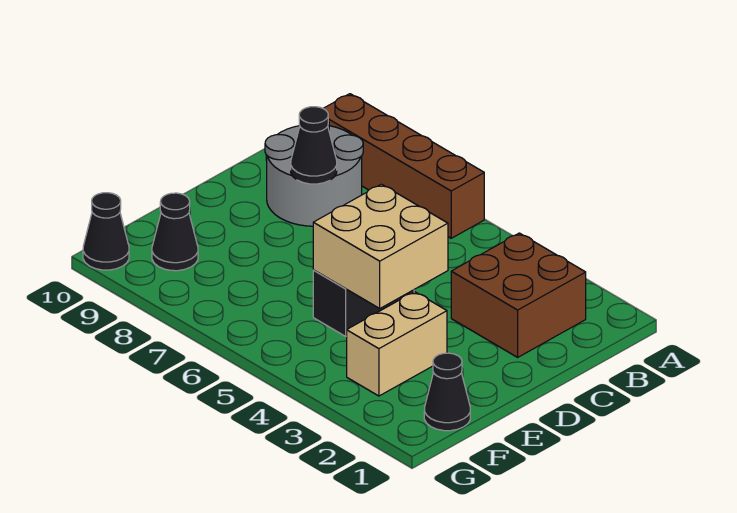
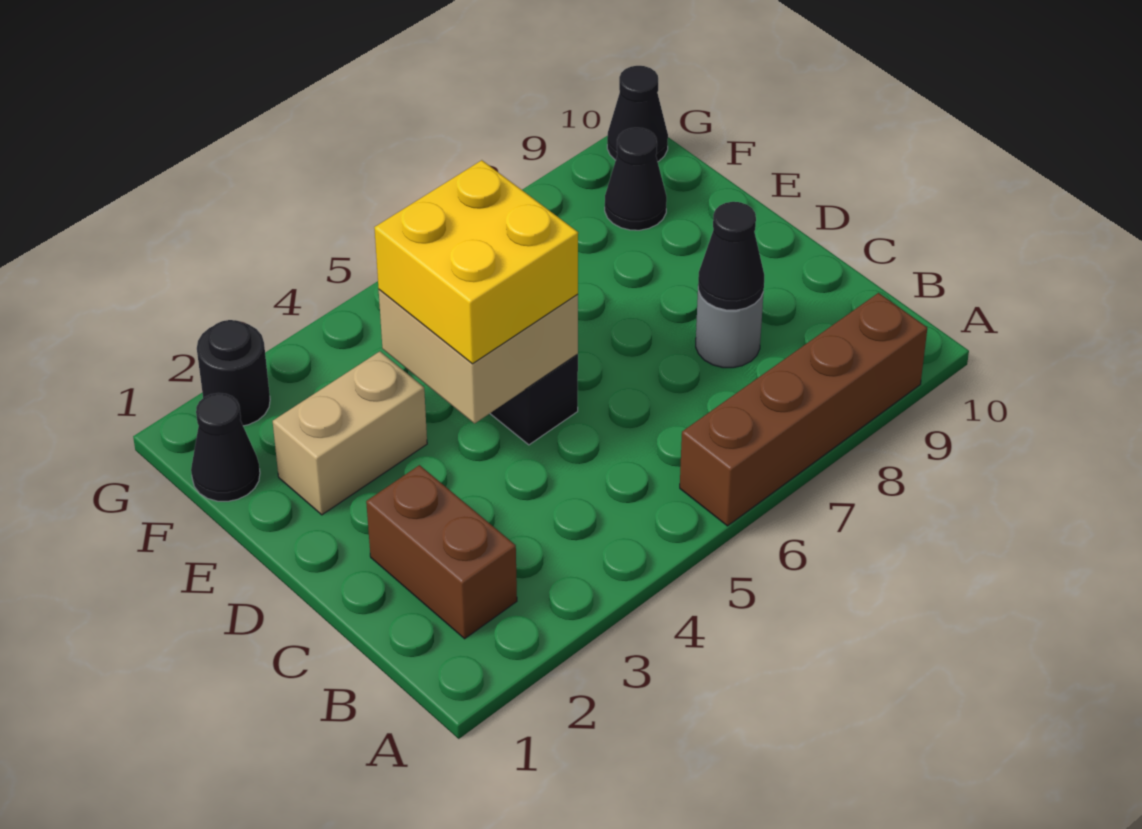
brown brick B2:C3 level 1 -> brown brick B2:C2 level 1
grey round brick B8:C9 level 1 -> grey round brick C8 level 1
none -> yellow brick D4:E5 level 3
tan brick E3:F3 level 1 -> tan brick E2:E3 level 1
none -> black round brick G2 level 1

